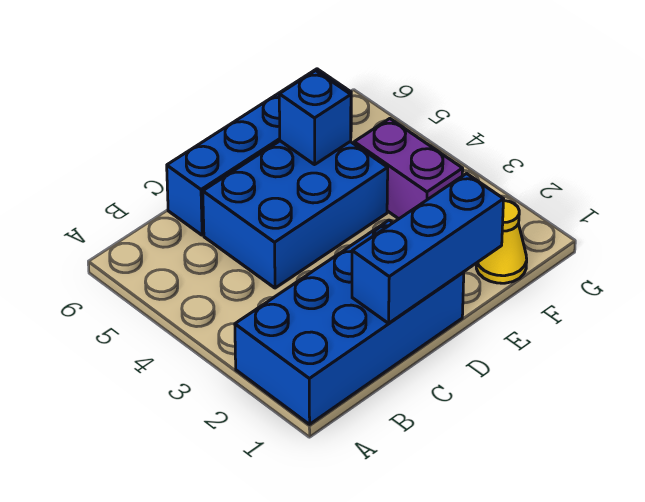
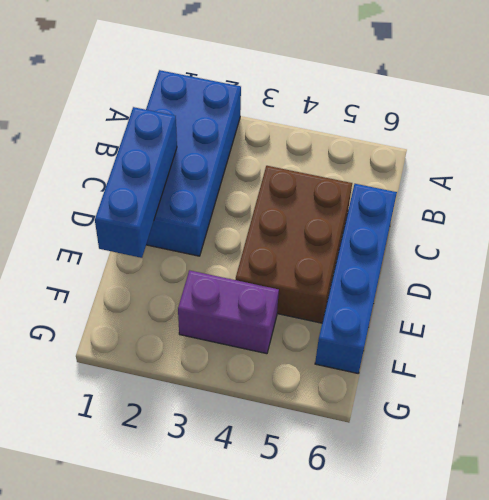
blue brick C4:E5 level 1 -> brown brick C4:E5 level 1
blue brick E5 level 2 -> none
yellow cone F1 level 1 -> none

